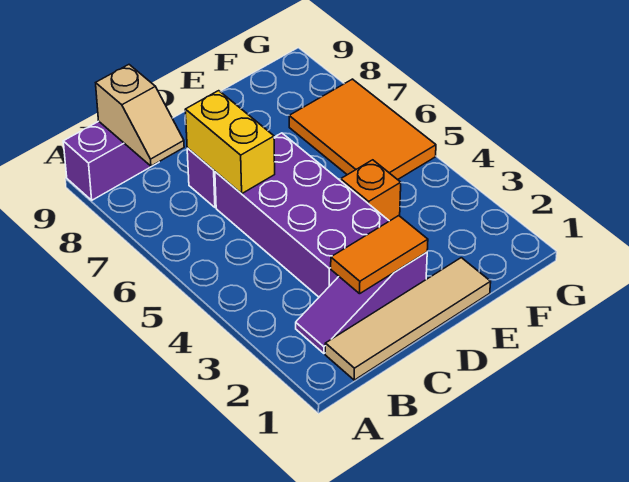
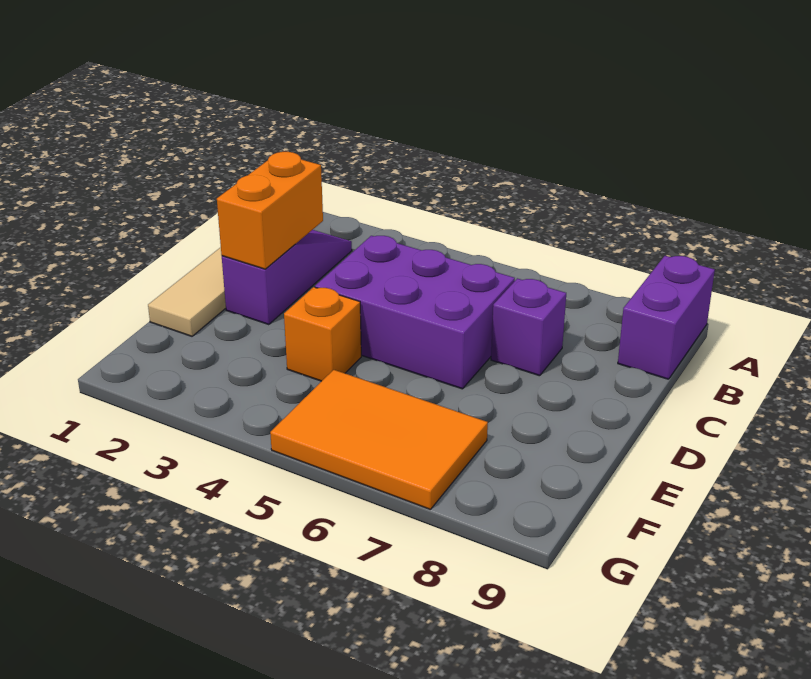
tan slope B8:B9 level 2 top 9 -> none
orange tile C2:D2 level 2 -> orange brick C2:D2 level 2
purple brick C3:D6 level 1 -> purple brick C4:D6 level 1
yellow brick C6:C7 level 2 -> none

